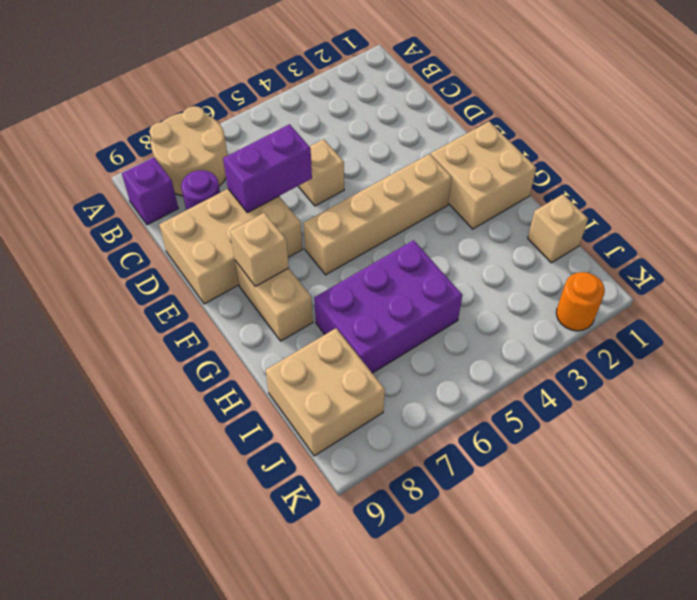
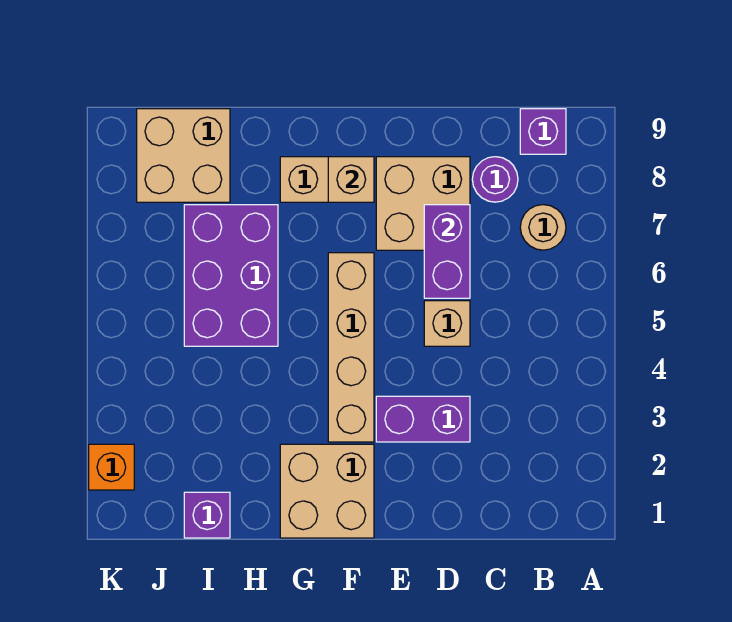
tan round brick A7:B8 level 1 -> tan round brick B7 level 1
none -> purple brick D3:E3 level 1
tan brick D7:E9 level 1 -> tan brick D7:E8 level 1
tan brick I1 level 1 -> purple brick I1 level 1
orange round brick K2 level 1 -> orange brick K2 level 1

